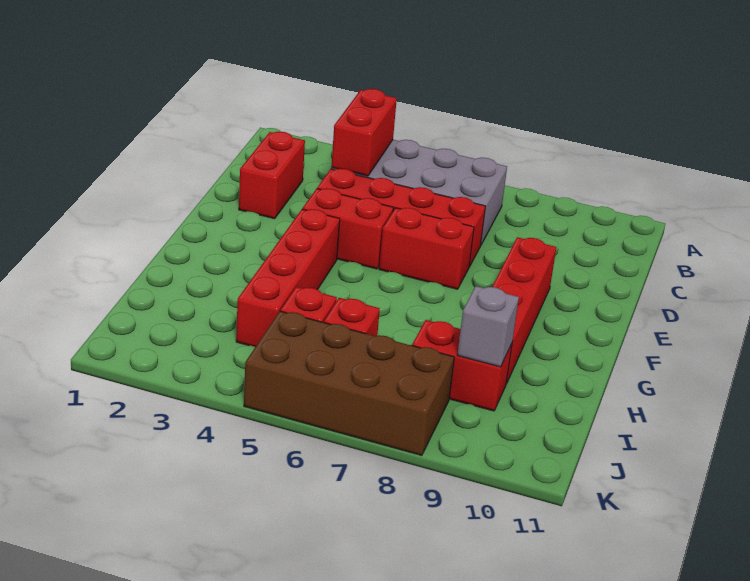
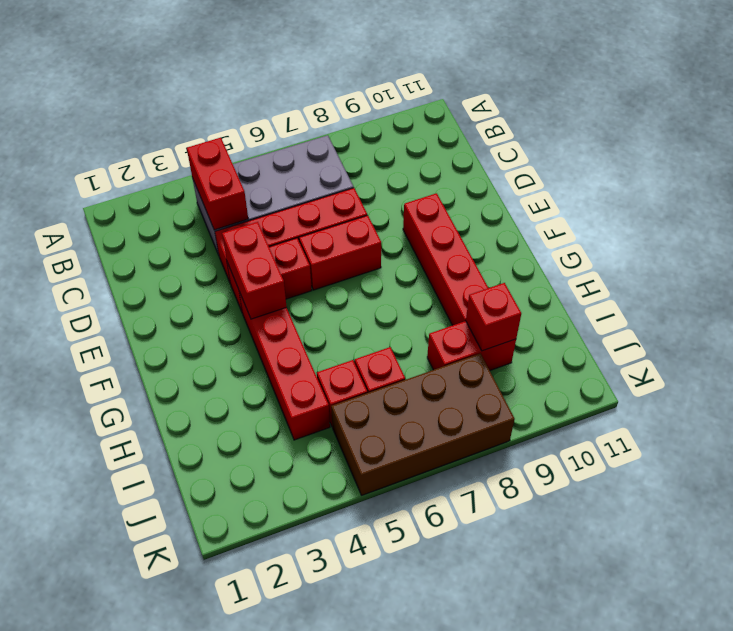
red brick C2:D2 level 1 -> red brick E4:F4 level 2
grey brick I9 level 2 -> red brick I9 level 2

